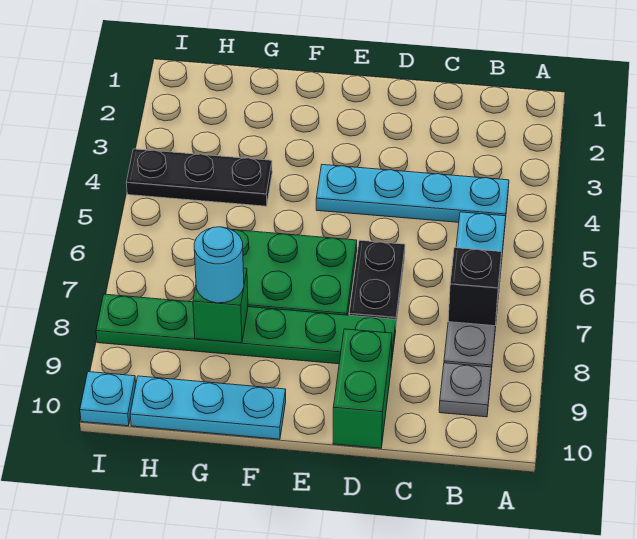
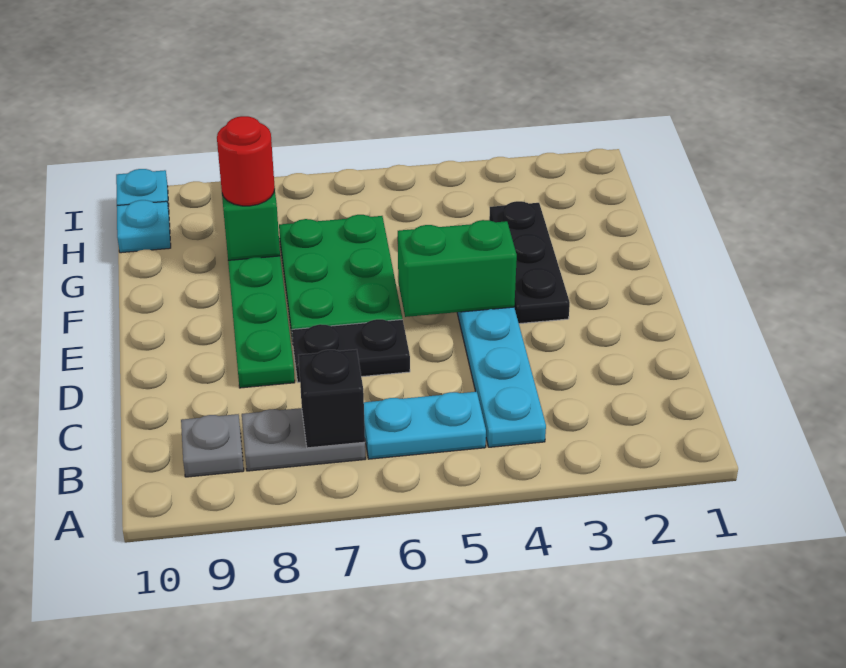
green brick D9:D10 level 1 -> green brick E4:E5 level 2
cyan plate F10:H10 level 1 -> cyan plate H10 level 1
black plate G4:I4 level 1 -> black plate E3:G3 level 1
cyan round brick G8 level 3 -> red round brick G8 level 3

